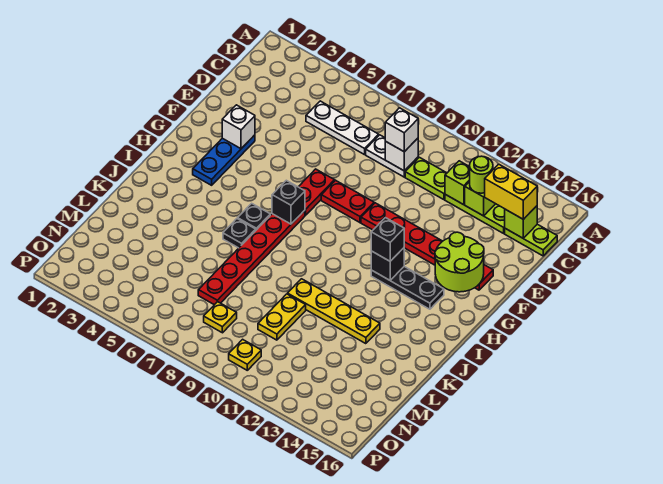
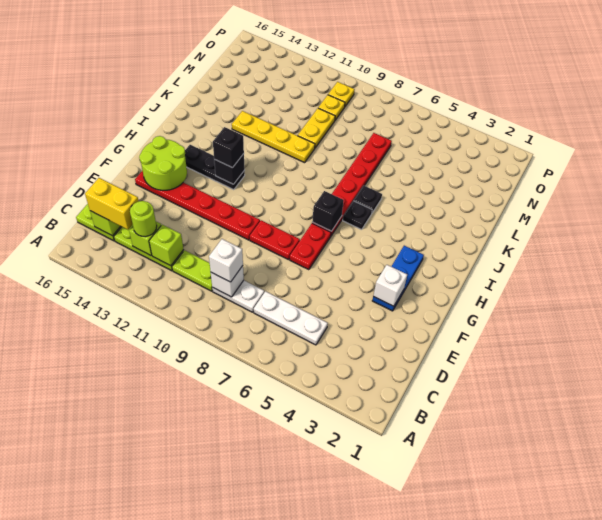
yellow plate N8 level 1 -> yellow plate N10 level 1

